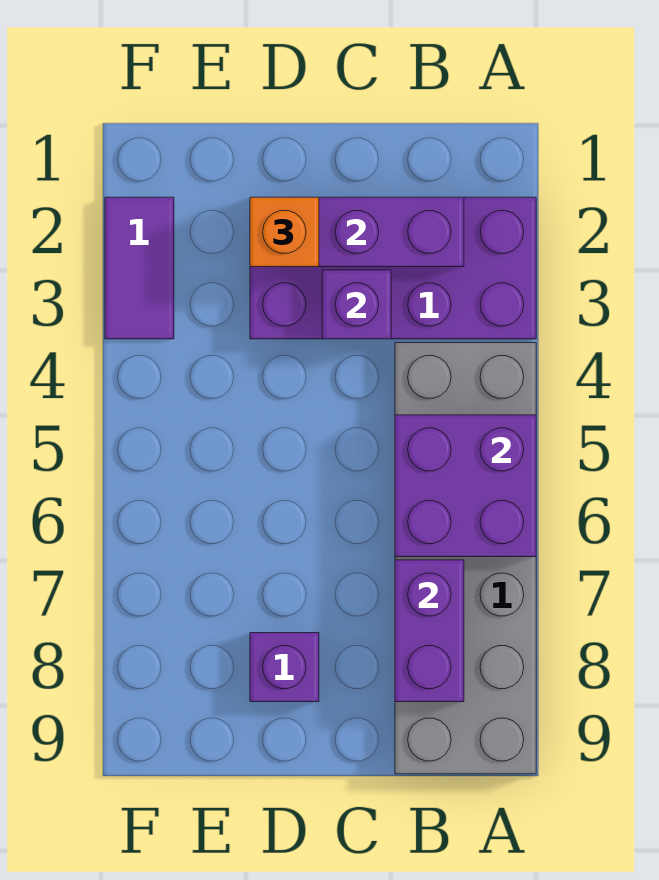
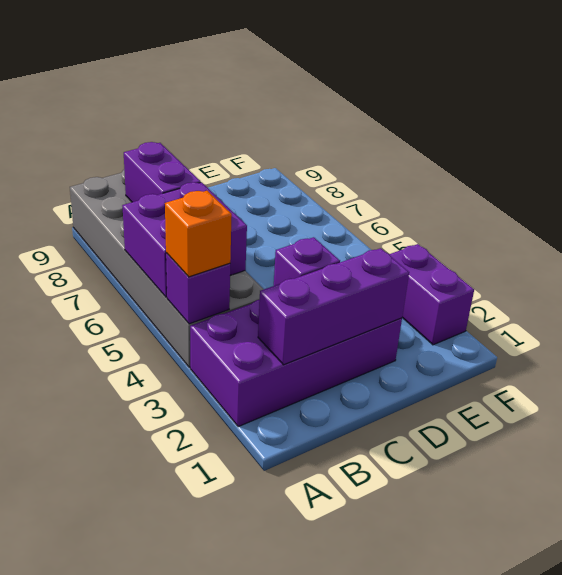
orange brick D2 level 3 -> orange brick A4 level 3
purple brick D8 level 1 -> purple brick A4 level 2
purple tile F2:F3 level 1 -> purple brick F2:F3 level 1

